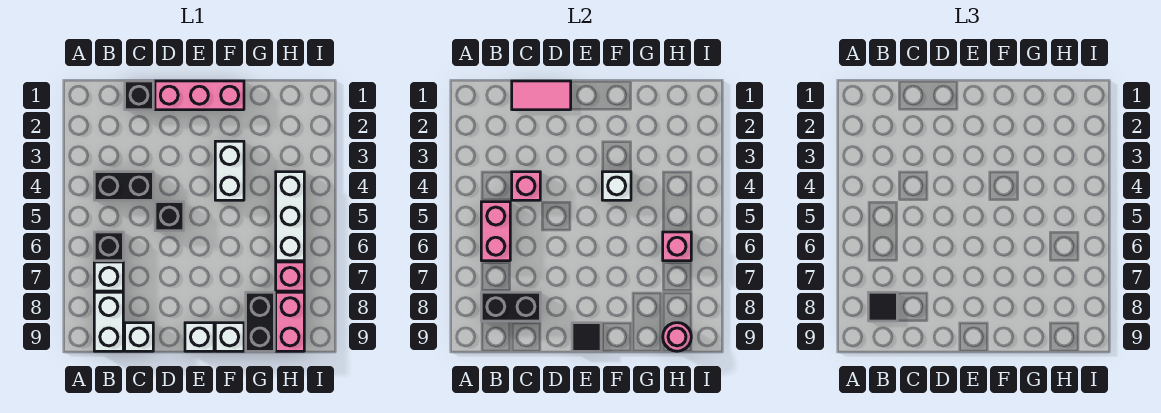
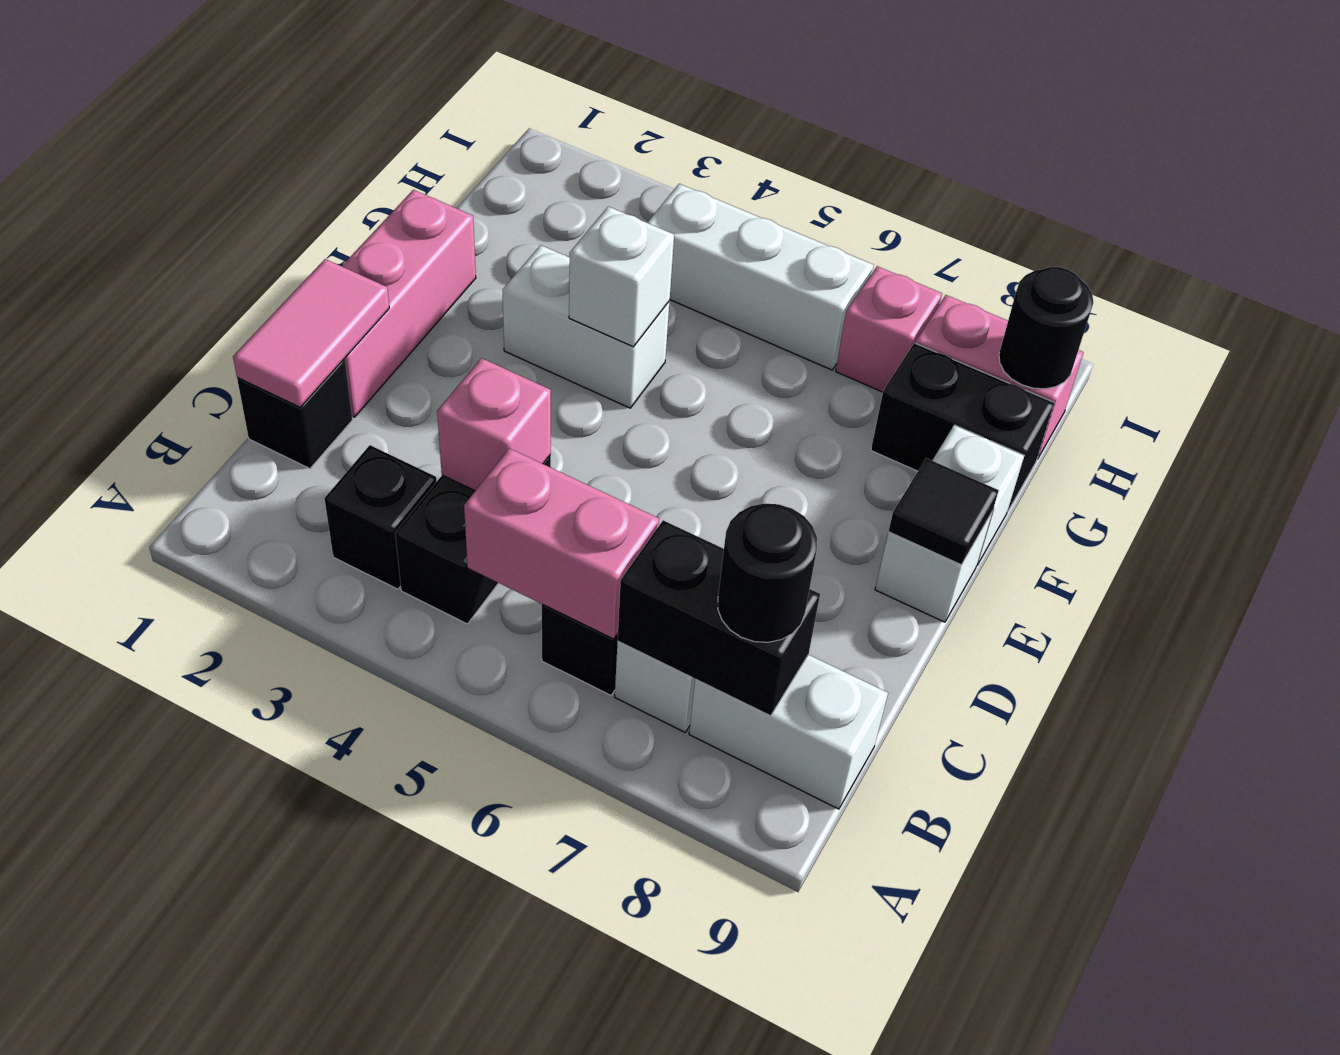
black brick B8:C8 level 2 -> black brick B7:B8 level 2
black tile B8 level 3 -> black round brick B8 level 3
white brick C9 level 1 -> none
black brick D5 level 1 -> black brick B3 level 1
pink brick H6 level 2 -> none
pink round brick H9 level 2 -> black round brick H9 level 2

